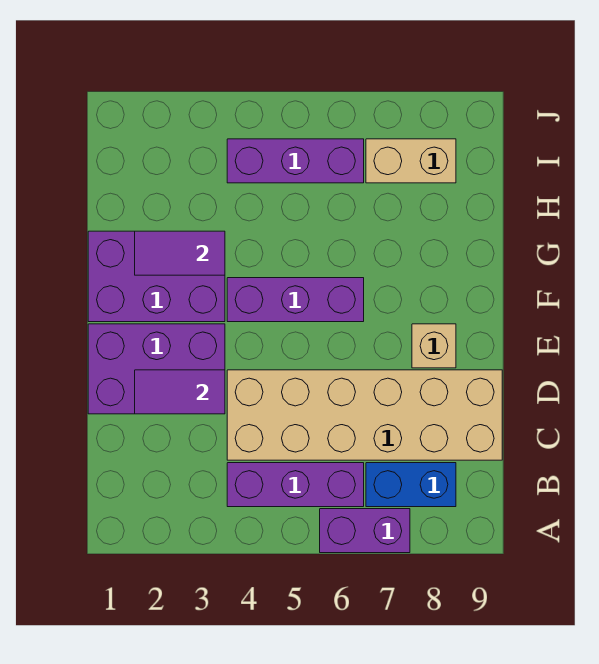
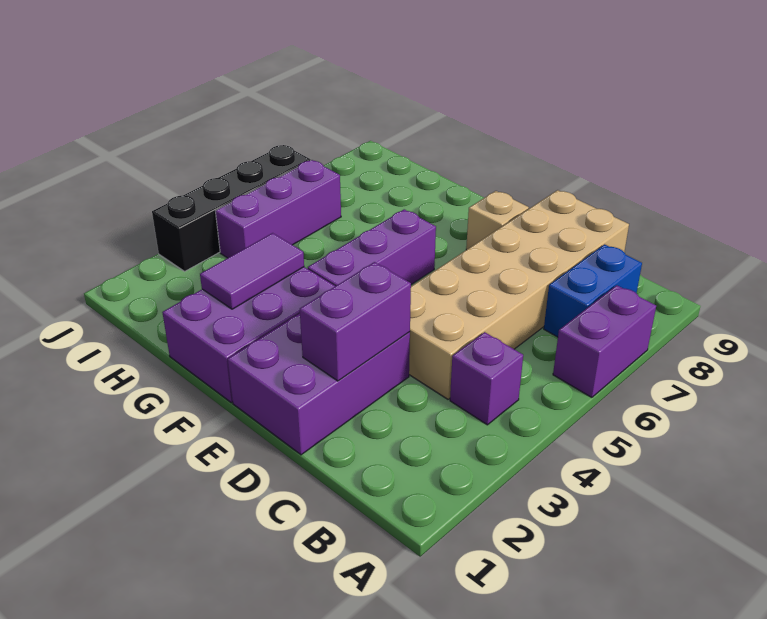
purple brick B4:B6 level 1 -> purple brick B4 level 1
purple tile D2:D3 level 2 -> purple brick D2:D3 level 2
tan brick I7:I8 level 1 -> none
none -> black brick J3:J6 level 1

